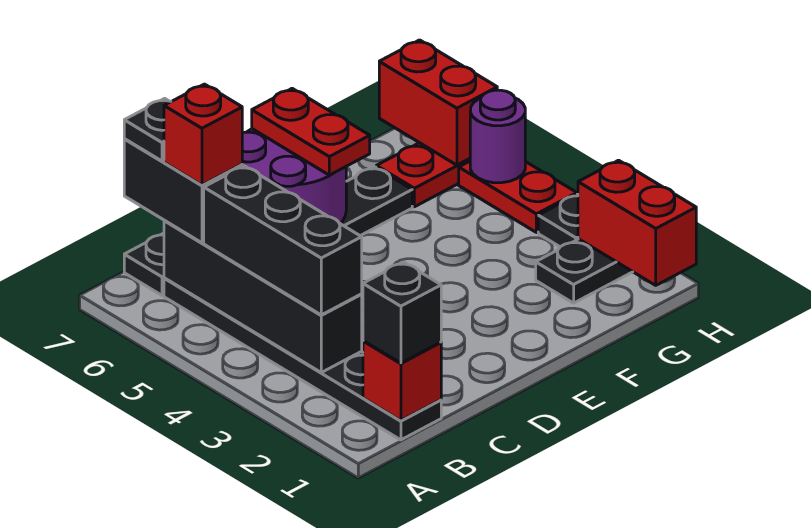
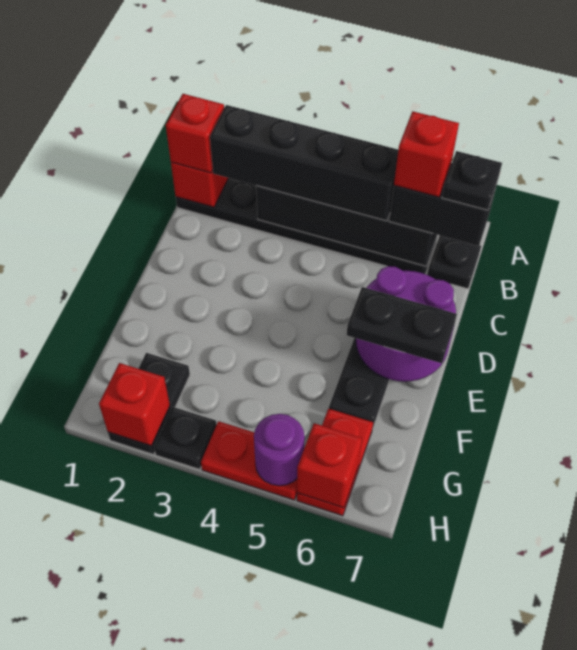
black brick B1 level 3 -> red brick B1 level 3
black brick B3:B5 level 3 -> black brick B2:B5 level 3
red plate E6:E7 level 3 -> black plate E6:E7 level 3
red brick H1:H2 level 2 -> red brick H2 level 2
red brick H6:H7 level 2 -> red brick H6 level 2

